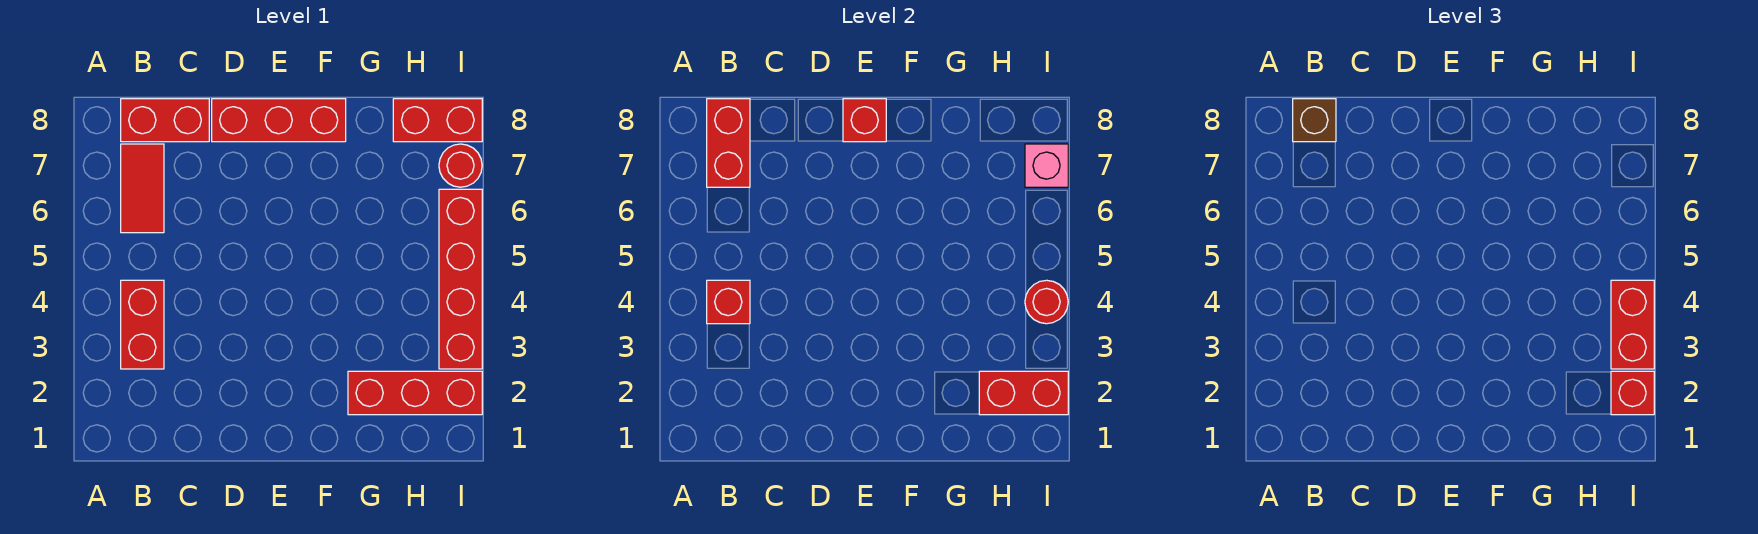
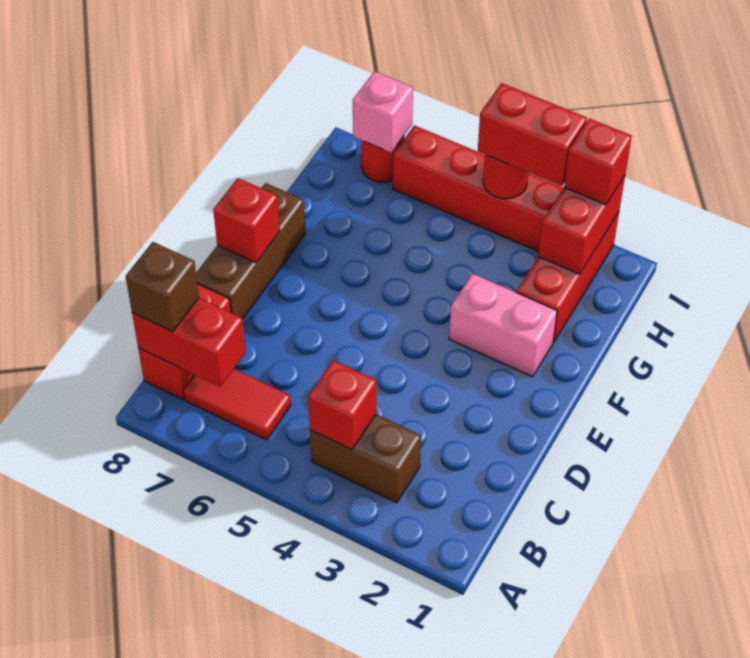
red brick B3:B4 level 1 -> brown brick B3:B4 level 1
red brick D8:F8 level 1 -> brown brick D8:F8 level 1
none -> pink brick F2:F3 level 1
red brick H8:I8 level 1 -> none

